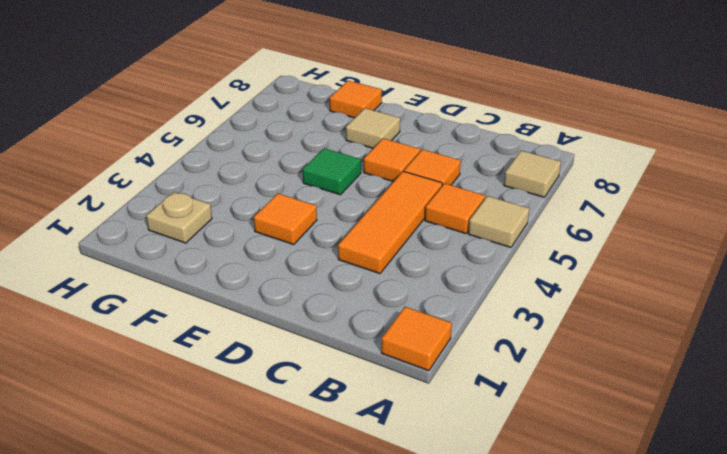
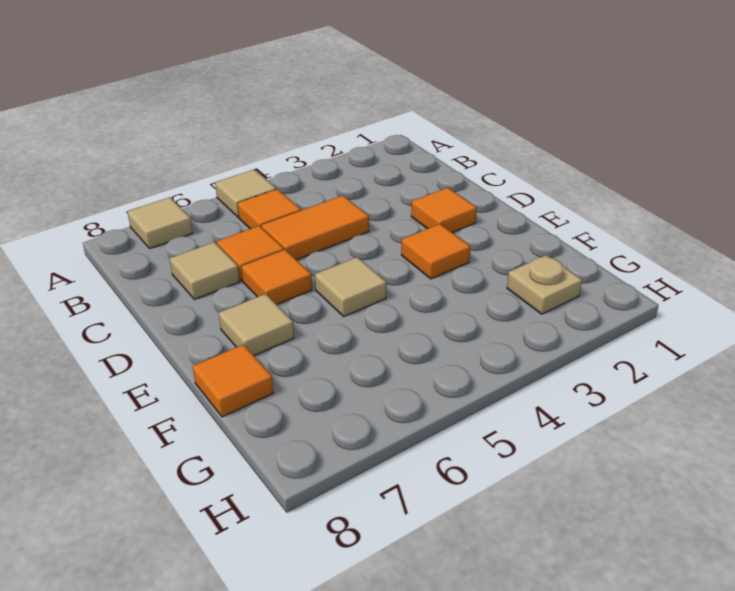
orange tile A1 level 1 -> orange tile D2 level 1
orange tile C3:C5 level 1 -> orange tile C4:C5 level 1
none -> tan tile C7 level 1
green tile E5 level 1 -> tan tile E5 level 1

